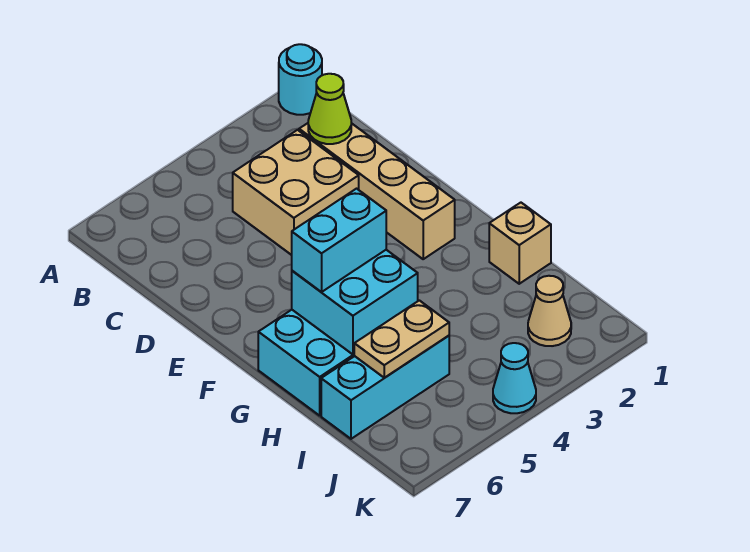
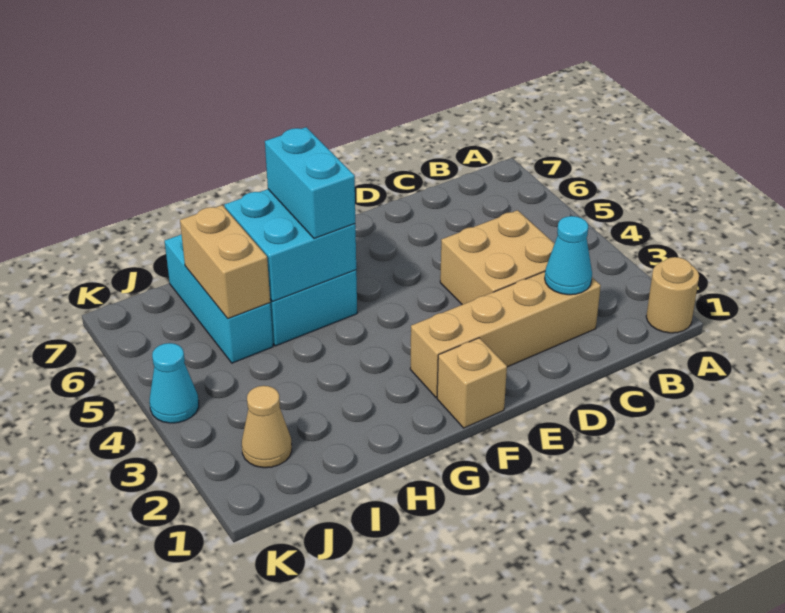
cyan round brick A1 level 1 -> tan round brick A1 level 1
lime cone C2 level 2 -> cyan cone C2 level 2
tan brick H1 level 1 -> tan brick F1 level 1
tan plate I5:I6 level 2 -> tan brick I5:I6 level 2

